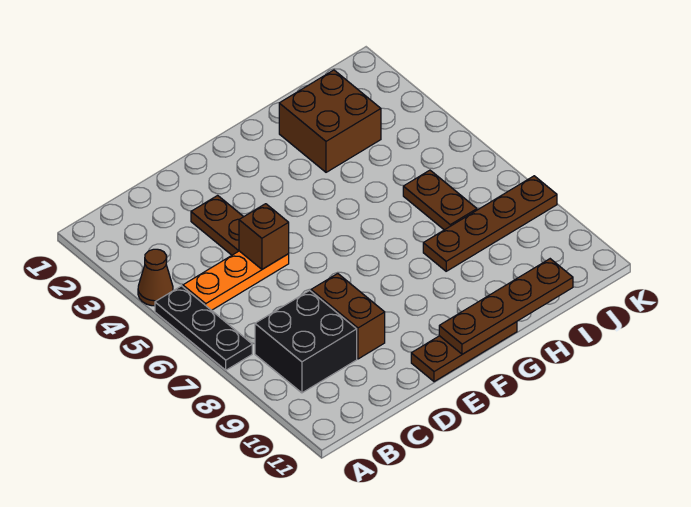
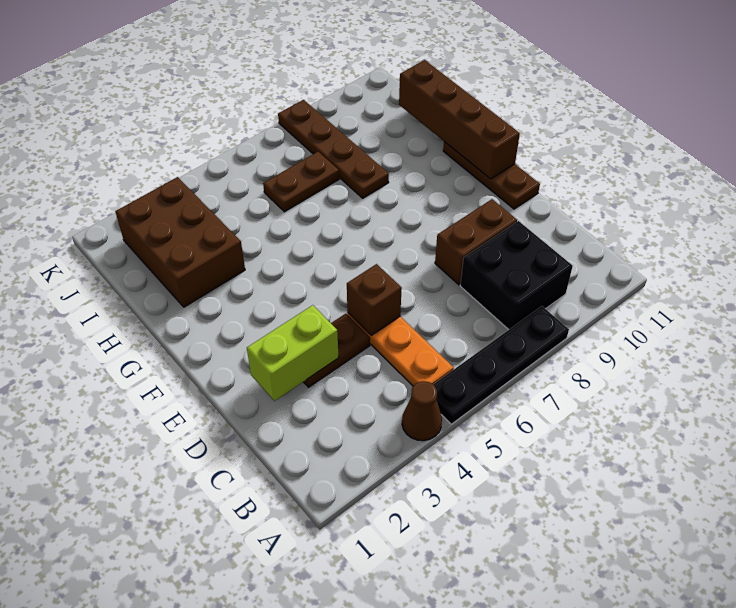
black plate A5:A7 level 1 -> black plate A5:A8 level 1
none -> lime brick D2:D3 level 2
brown plate F11:I11 level 2 -> brown brick F11:I11 level 2
brown brick H2:I3 level 1 -> brown brick H2:J3 level 1

